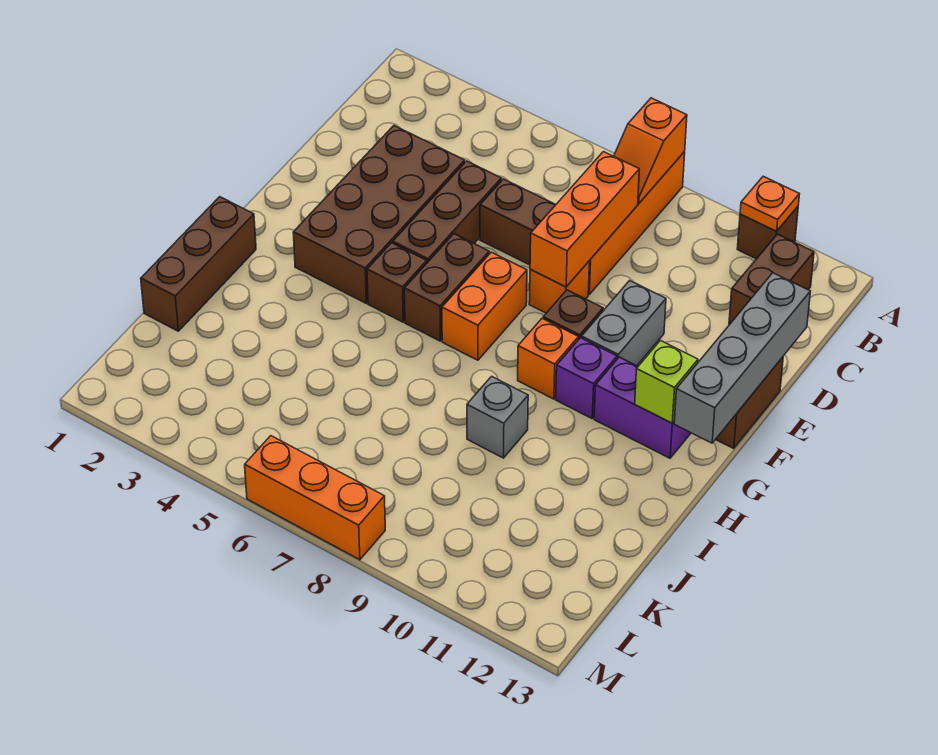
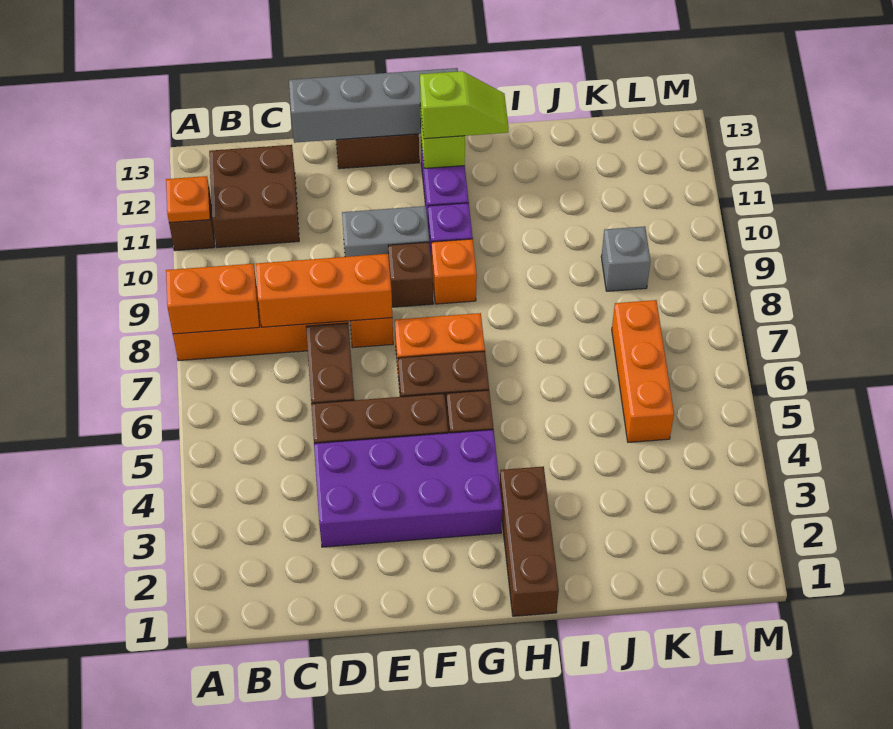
orange slope A8:B8 level 2 top A -> orange brick A8:B8 level 2
brown brick B12:C12 level 1 -> brown brick B11:C12 level 1
brown brick D3:G4 level 1 -> purple brick D3:G4 level 1
none -> lime slope G12:H12 level 3 top G
brown brick H1:J1 level 1 -> brown brick H1:H3 level 1
grey brick I9 level 1 -> grey brick K9 level 1
orange brick M6:M8 level 1 -> orange brick K5:K7 level 1

